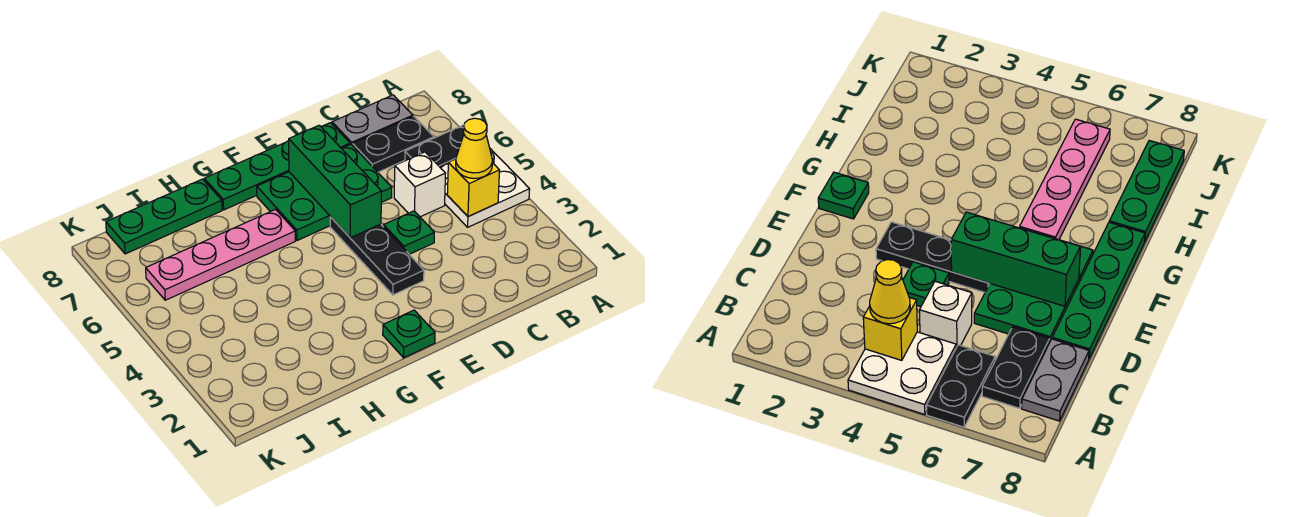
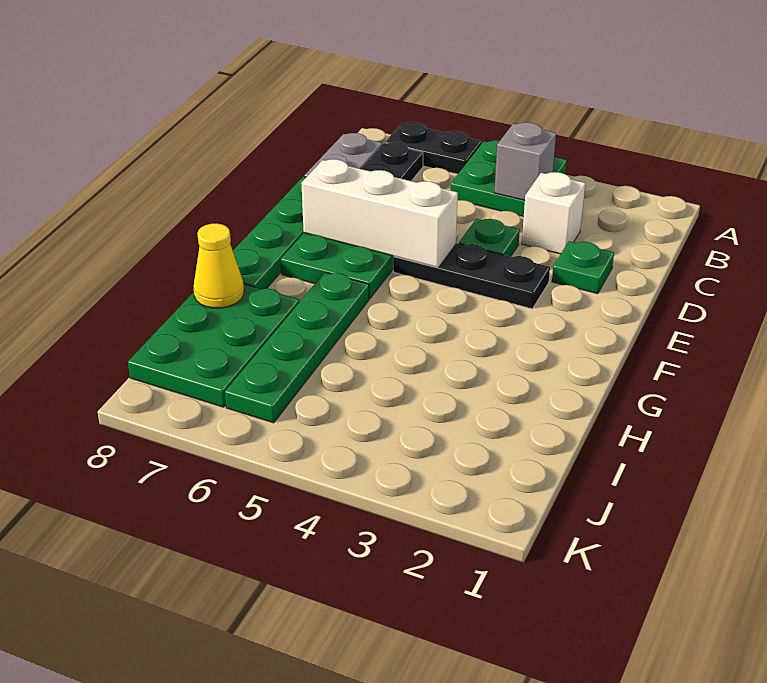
white plate A4:B5 level 1 -> green plate A4:B5 level 1
black plate A6:B6 level 1 -> black plate A6:A7 level 1
yellow brick B4 level 2 -> grey brick B4 level 2
yellow cone B4 level 3 -> yellow cone H8 level 2
white brick C5 level 1 -> white brick C3 level 1
green brick E5:E7 level 2 -> white brick E5:E7 level 2
green plate F1 level 1 -> green plate D2 level 1
pink plate G6:J6 level 1 -> green plate G6:J6 level 1
green plate H8:J8 level 1 -> green plate H7:J8 level 1

